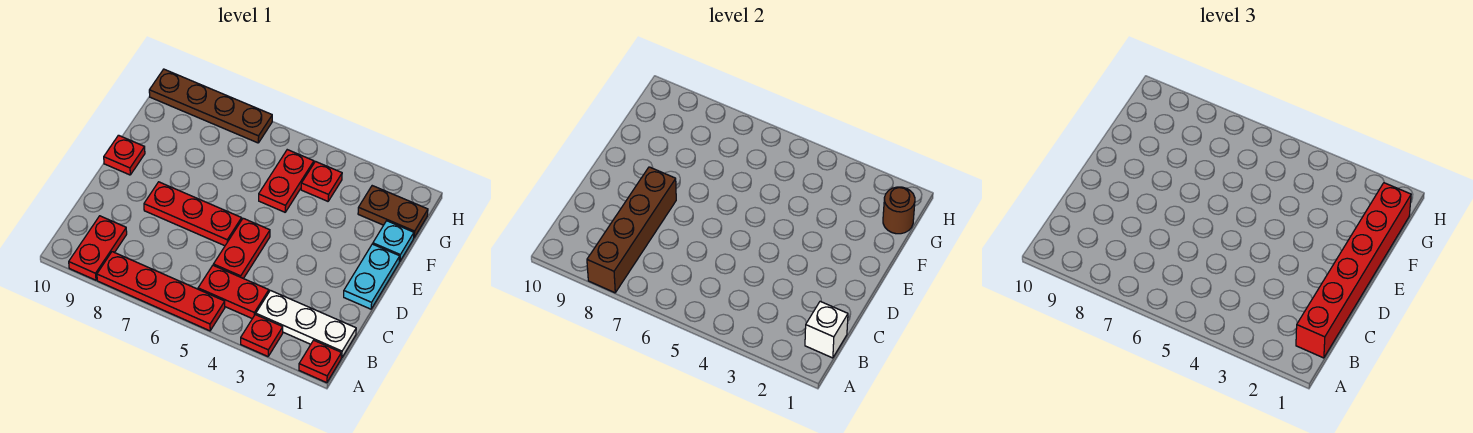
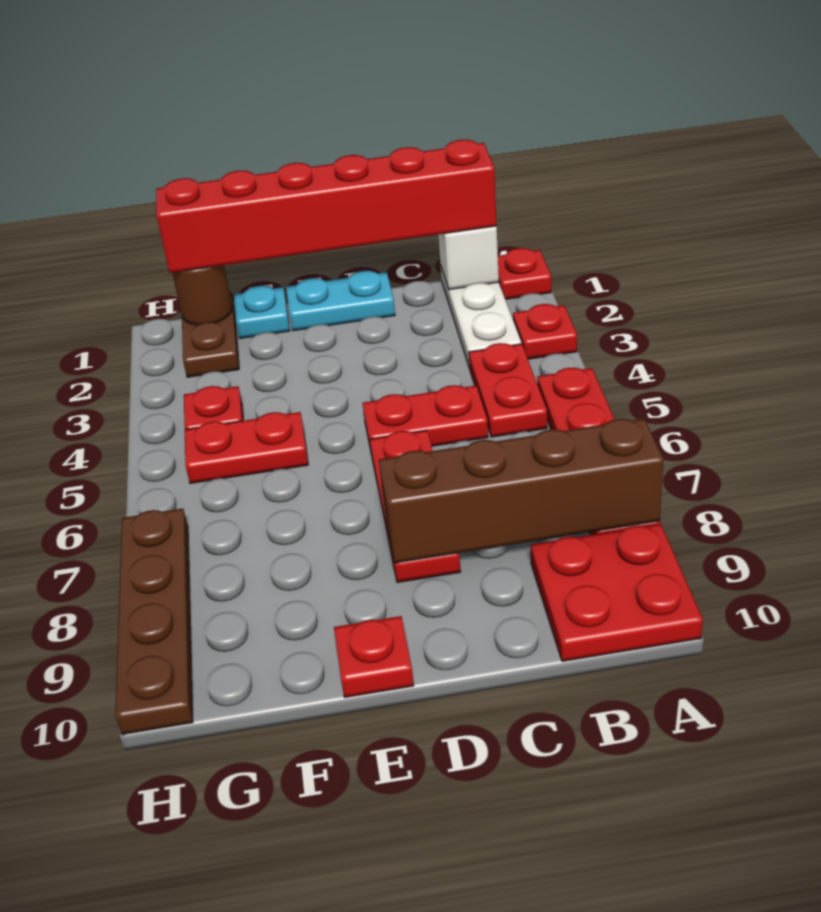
red plate A9:B9 level 1 -> red plate A9:B10 level 1

